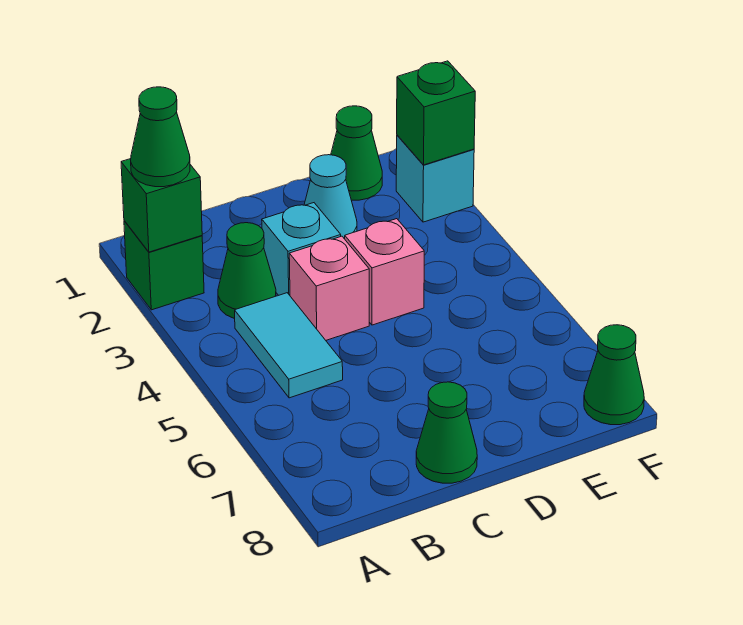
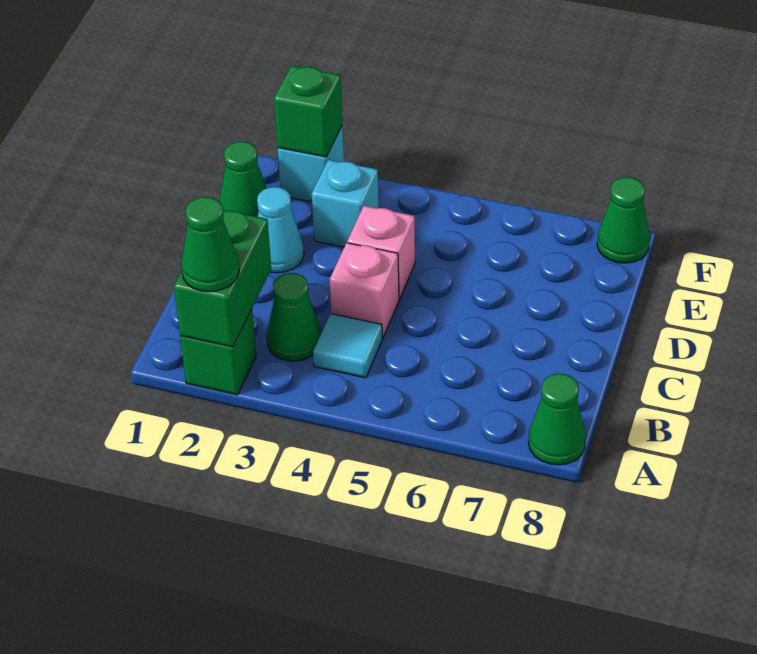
green brick A2 level 2 -> green brick A2:B2 level 2
cyan tile B4:B5 level 1 -> cyan tile B4 level 1
cyan brick C3 level 1 -> cyan brick E3 level 1
green cone C8 level 1 -> green cone A8 level 1

